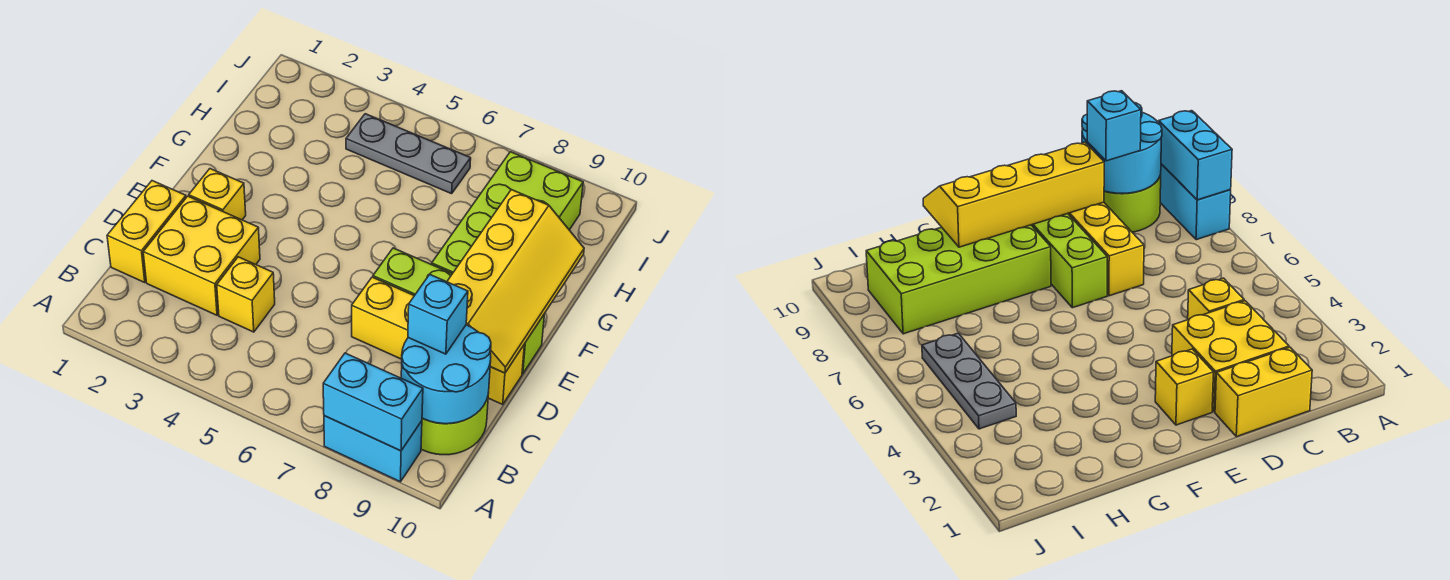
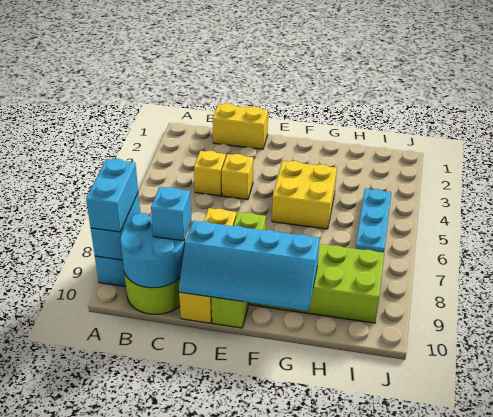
none -> cyan brick A8:A9 level 3
yellow brick C2:D3 level 1 -> yellow brick F4:G5 level 1
yellow slope D9:G10 level 2 top 9 -> cyan slope D9:G10 level 2 top 9
yellow brick E2 level 1 -> yellow brick D4 level 1
grey plate I4:I6 level 1 -> cyan plate I4:I6 level 1

